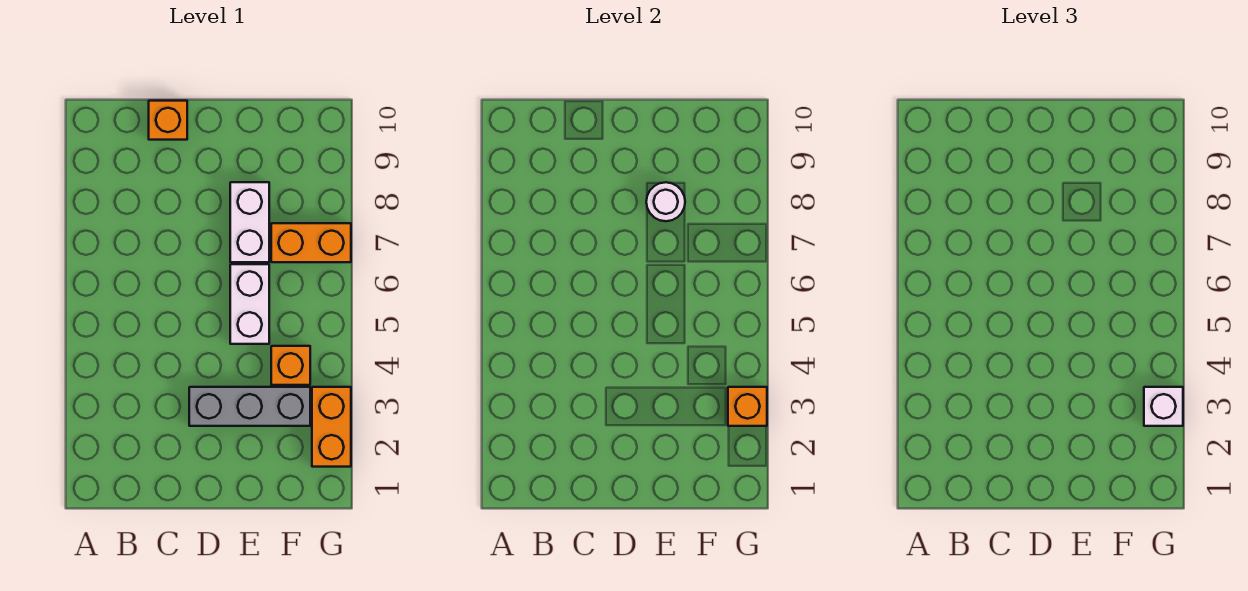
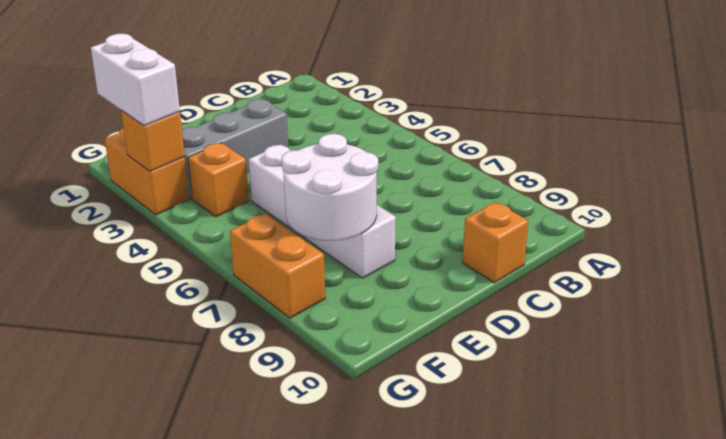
white round brick E8 level 2 -> white round brick E7:F8 level 2
orange brick F7:G7 level 1 -> orange brick G7:G8 level 1
white brick G3 level 3 -> white brick G2:G3 level 3

